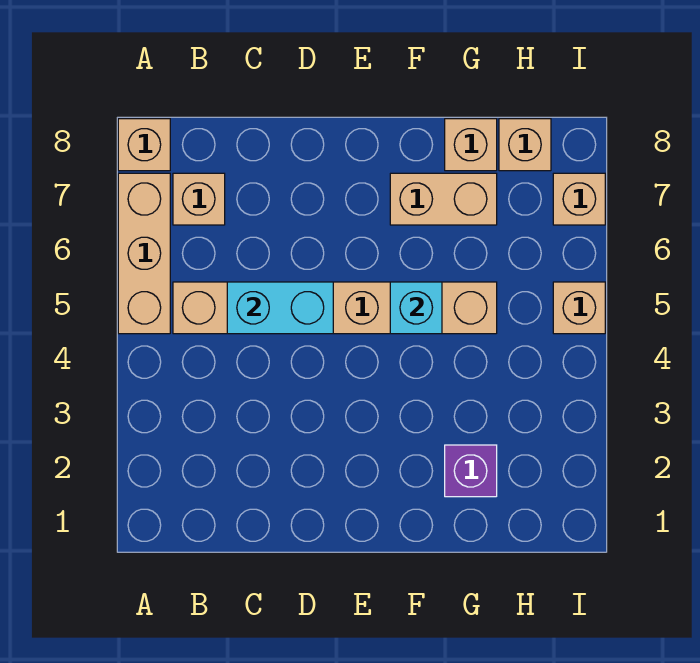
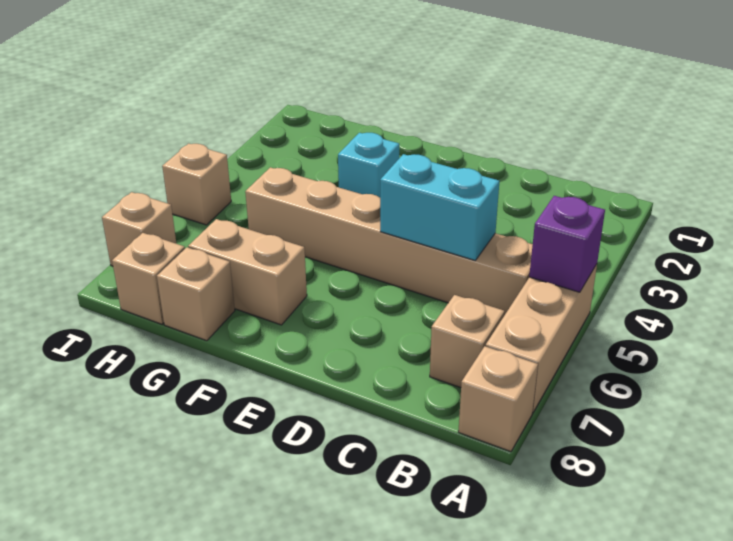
cyan brick F5 level 2 -> cyan brick F3 level 1
purple brick G2 level 1 -> purple brick A5 level 2

